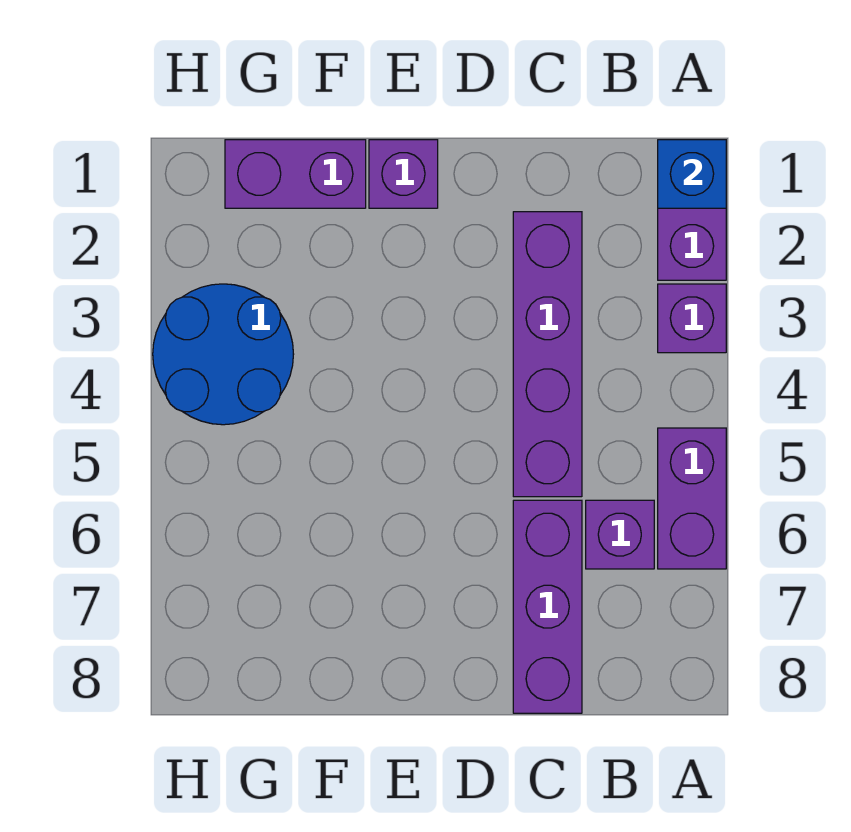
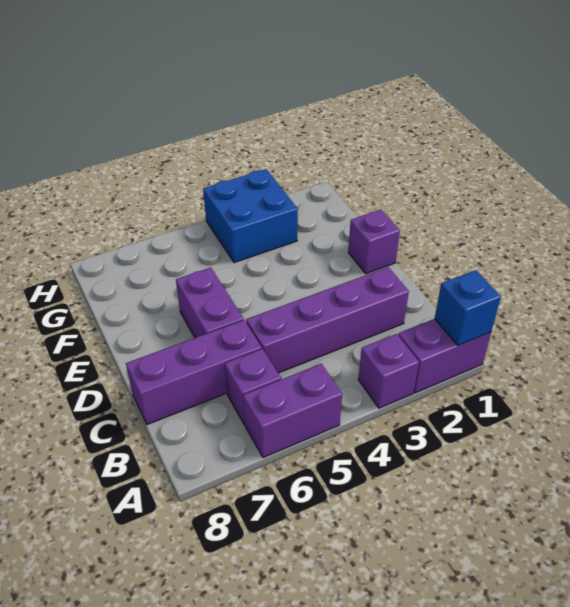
purple brick F1:G1 level 1 -> purple brick D6:E6 level 1
blue round brick G3:H4 level 1 -> blue brick G3:H4 level 1

